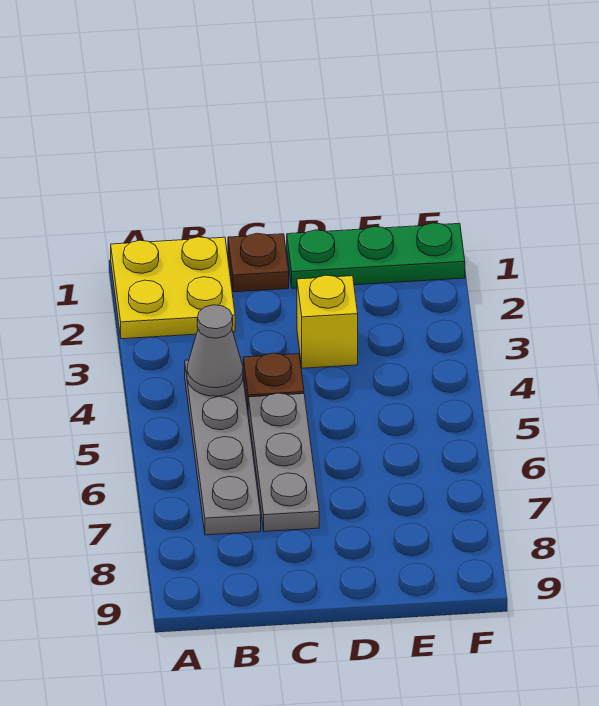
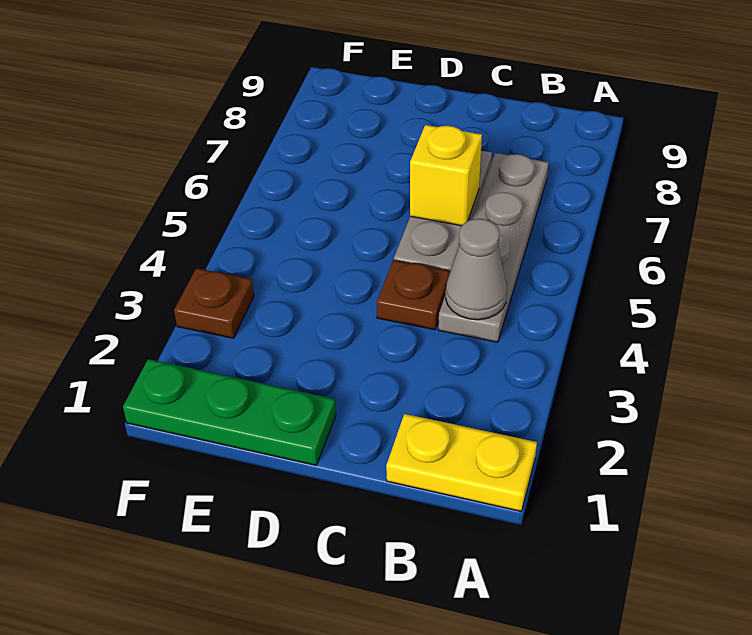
yellow plate A1:B2 level 1 -> yellow plate A1:B1 level 1
brown plate C1 level 1 -> brown plate F3 level 1
yellow brick D3 level 1 -> yellow brick C6 level 2

